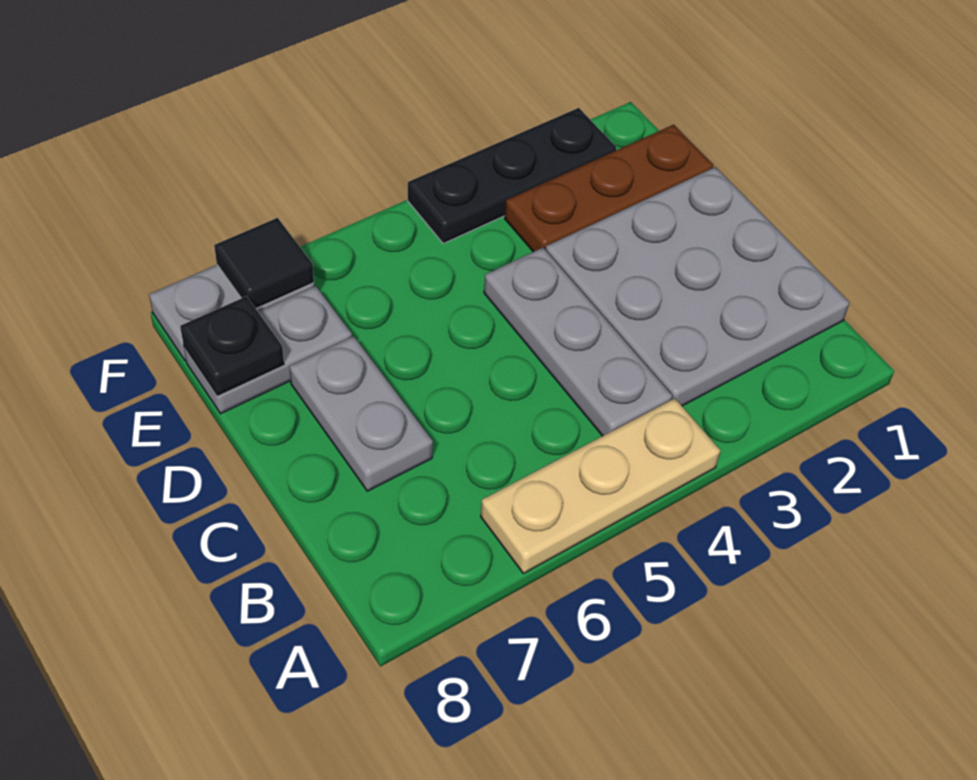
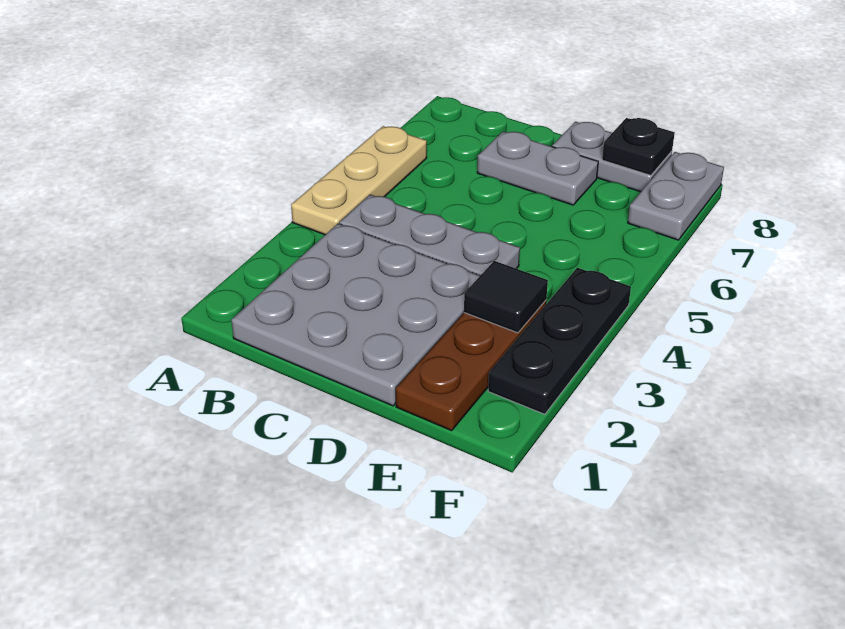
grey plate E7:E8 level 1 -> grey plate D8:E8 level 1
black tile F7 level 2 -> black tile E3 level 2

